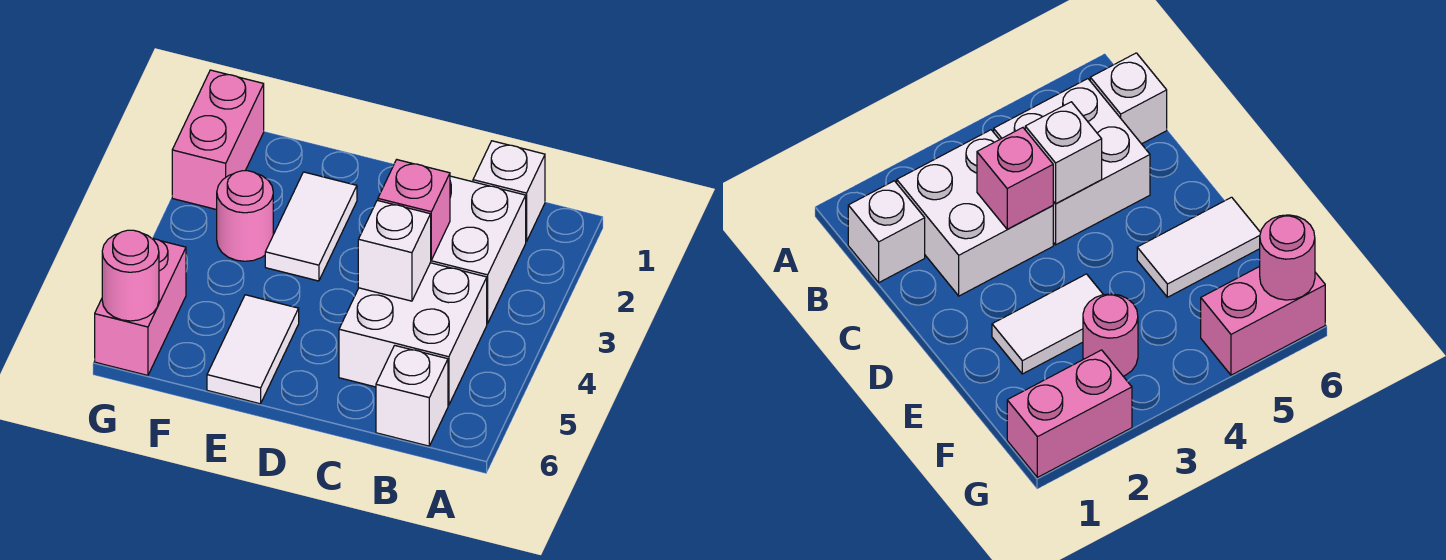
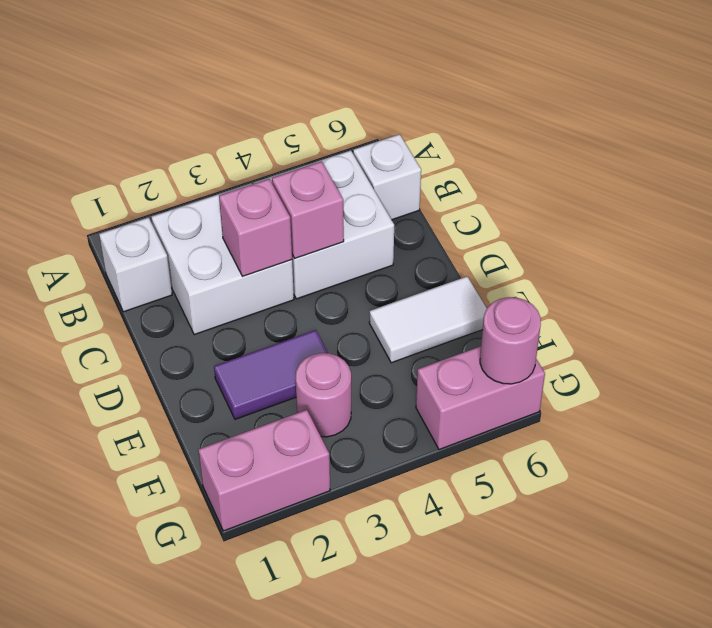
white brick C4 level 2 -> pink brick C4 level 2
white tile E2:E3 level 1 -> purple tile E2:E3 level 1

